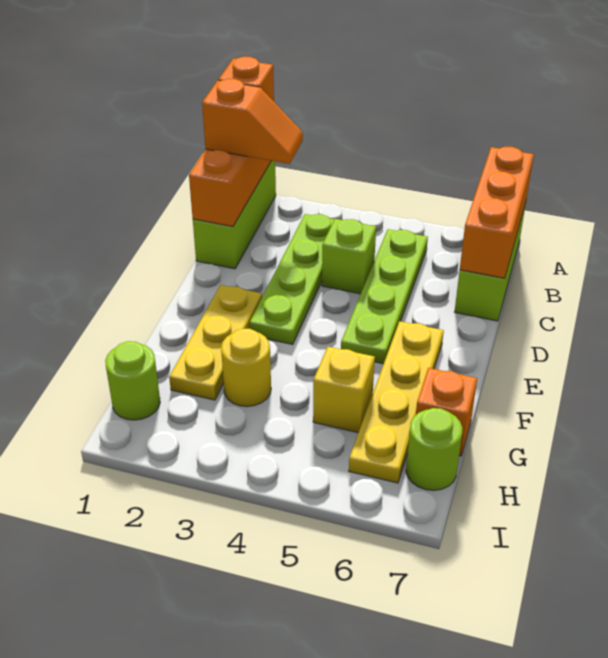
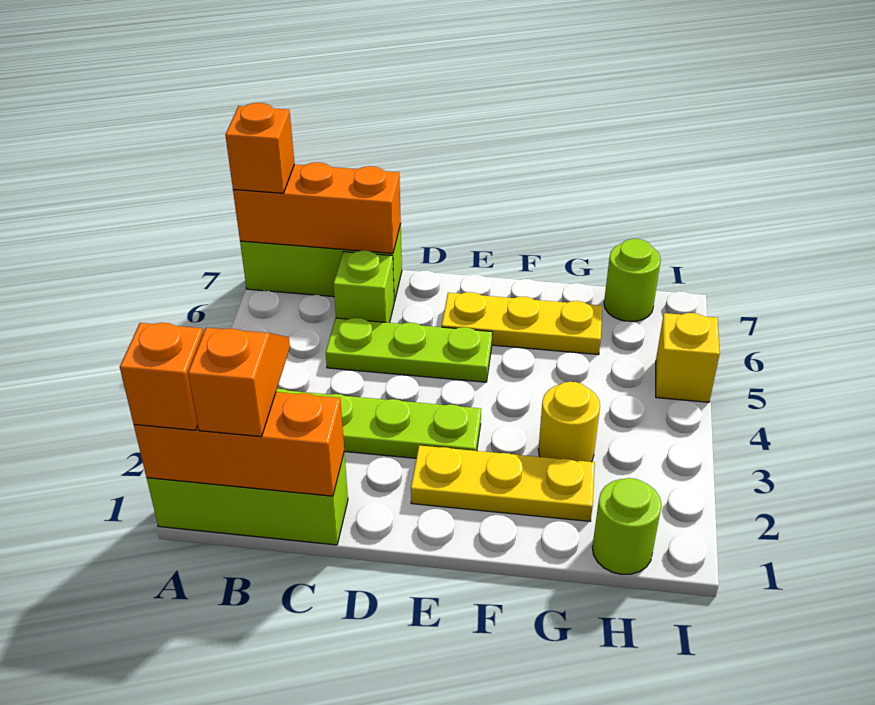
lime plate B5:E5 level 1 -> lime plate C5:E5 level 1
lime brick C4 level 1 -> lime brick C6 level 1
yellow plate E6:H6 level 1 -> yellow plate E6:G6 level 1
yellow brick G5 level 1 -> yellow brick I5 level 1
orange brick G7 level 1 -> orange brick A7 level 3

